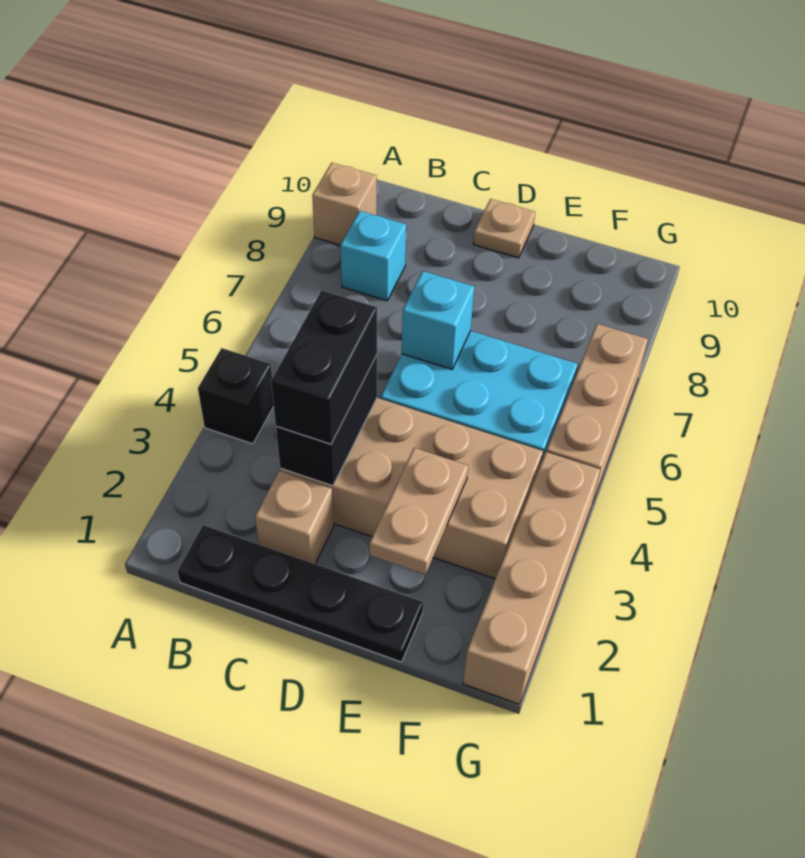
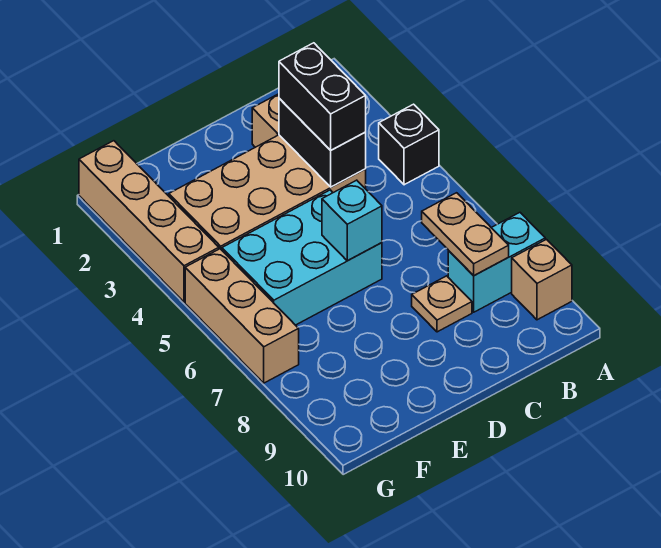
black plate B1:E1 level 1 -> none
cyan brick B8 level 1 -> cyan brick A8:B8 level 1
tan plate D10 level 1 -> tan plate C8 level 1
tan plate E2:E3 level 2 -> tan plate B7:B8 level 2

